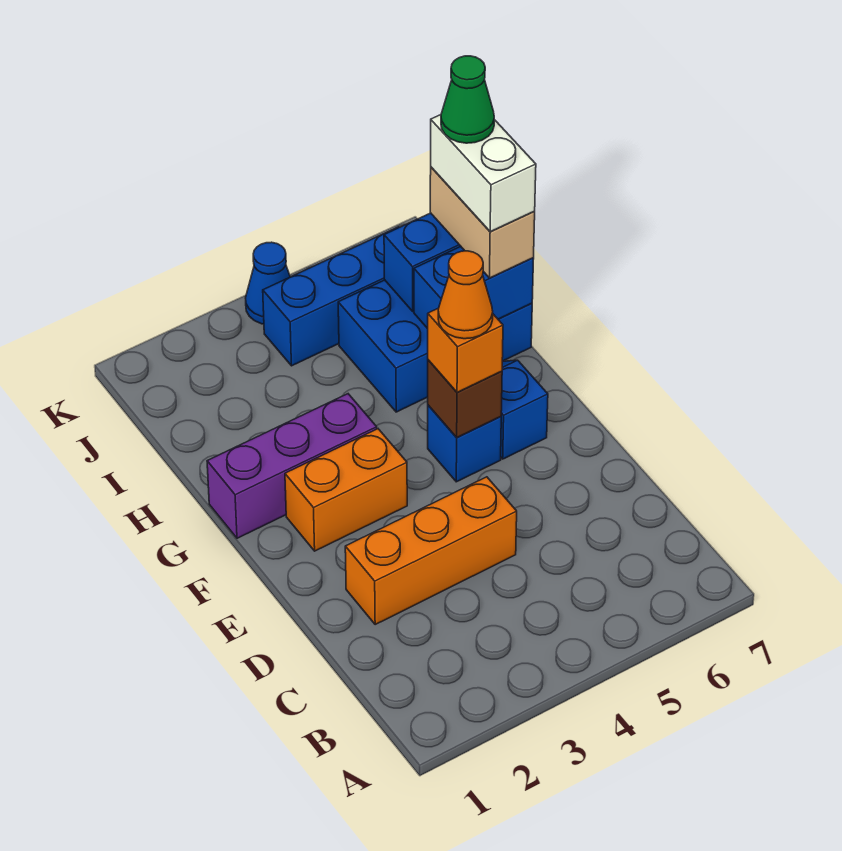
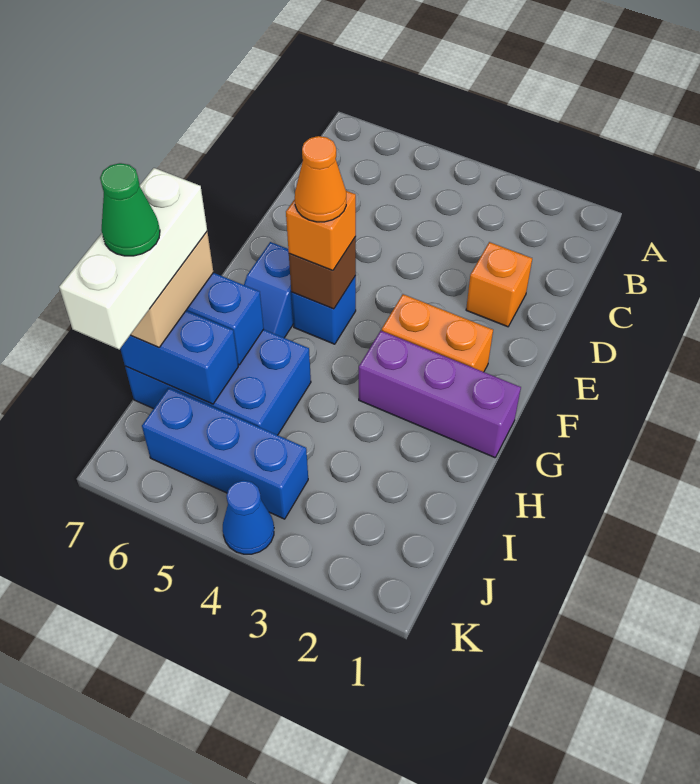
orange brick D2:D4 level 1 -> orange brick D2 level 1
white brick H7:I7 level 4 -> white brick H7:J7 level 4

